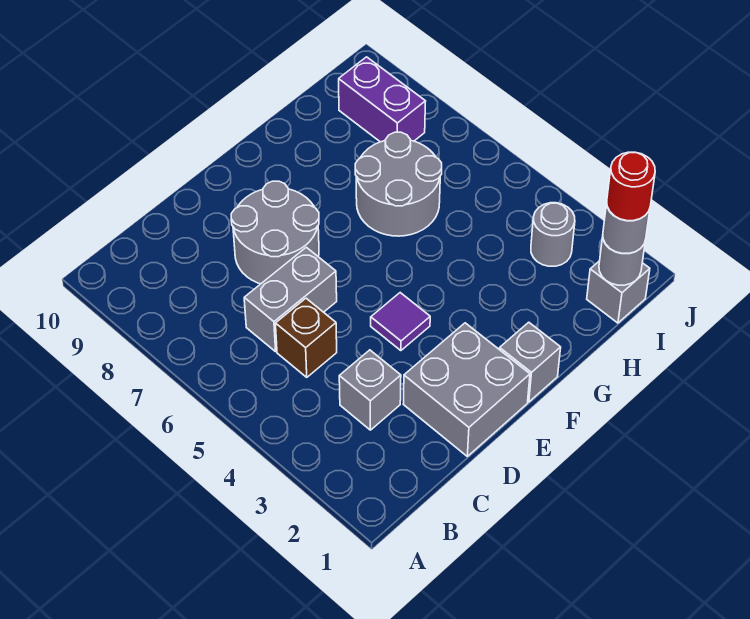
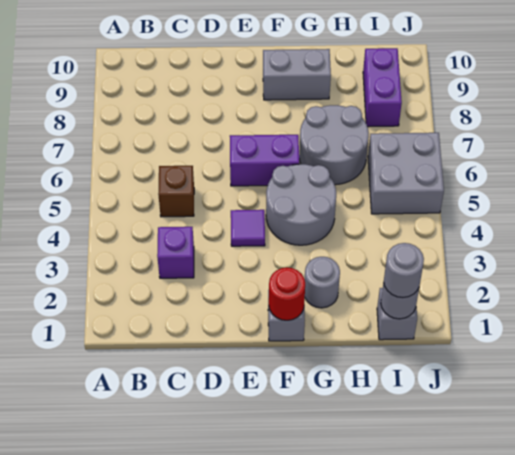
grey brick C3 level 1 -> purple brick C3 level 1
grey brick C6:D6 level 1 -> grey brick F9:G9 level 1
grey brick D1:E2 level 1 -> grey brick I5:J6 level 1
grey round brick D7:E8 level 1 -> grey round brick F4:G5 level 1
none -> purple brick E6:F6 level 1
red round brick I1 level 4 -> red round brick F1 level 2
grey round brick I3 level 1 -> grey round brick G2 level 1

